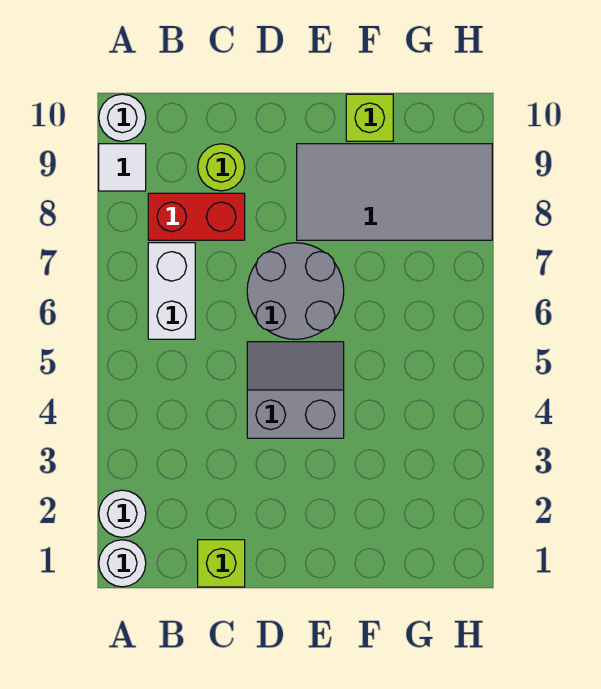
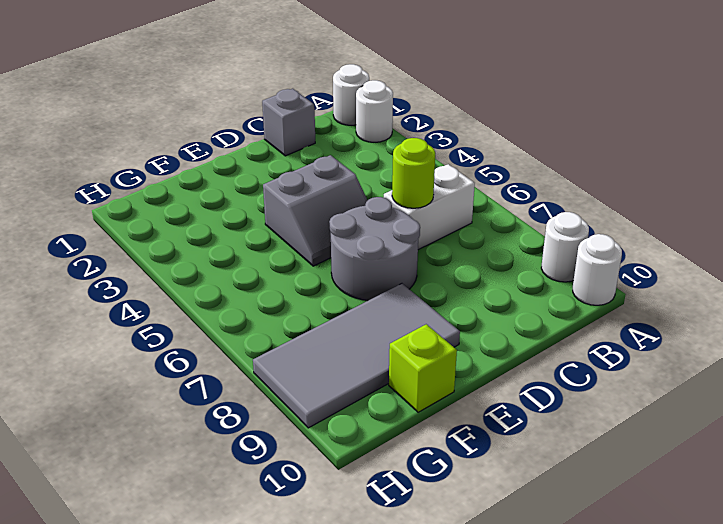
white tile A9 level 1 -> white round brick A9 level 1
white brick B6:B7 level 1 -> white brick B6:C6 level 1
red brick B8:C8 level 1 -> none
lime brick C1 level 1 -> grey brick C1 level 1
lime round brick C9 level 1 -> lime round brick C6 level 2

